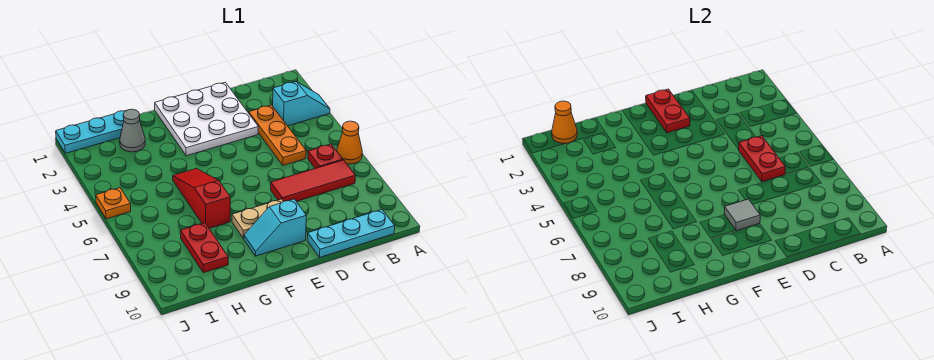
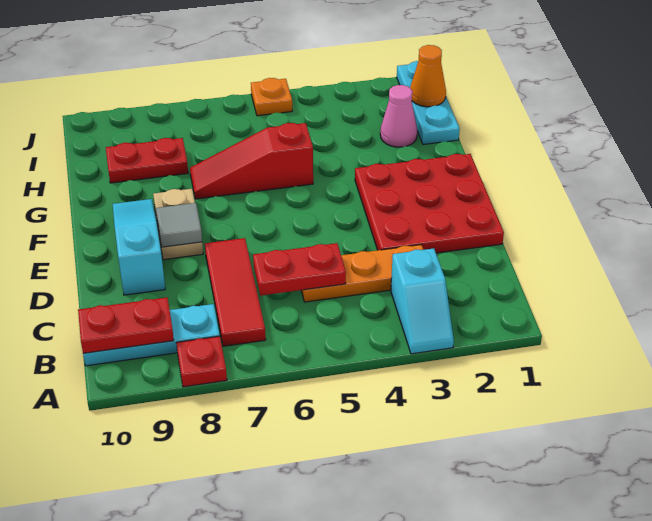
orange cone A6 level 1 -> none
red plate B6 level 1 -> red plate A8 level 1
cyan plate B10:D10 level 1 -> cyan plate B8:B10 level 1
white plate D1:F3 level 1 -> red plate D1:F3 level 1
red plate E1:E2 level 2 -> red plate B9:B10 level 2
cyan slope E9:F9 level 1 top E -> cyan slope D9:F9 level 1 top D
red slope G5:G7 level 1 top 7 -> red slope G5:G7 level 1 top 5
grey cone H2 level 1 -> pink cone H2 level 1

